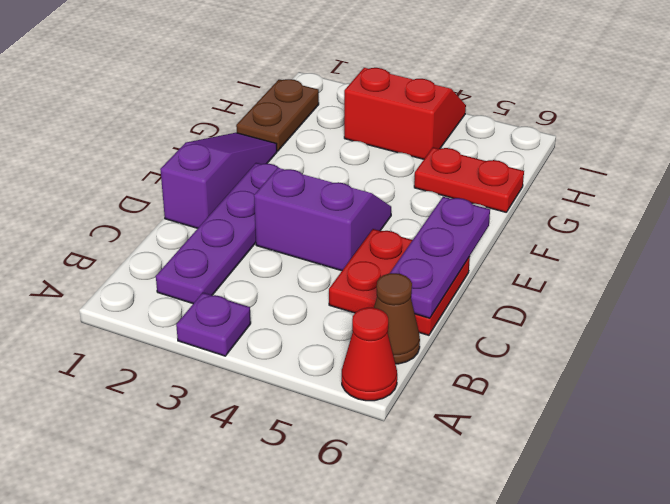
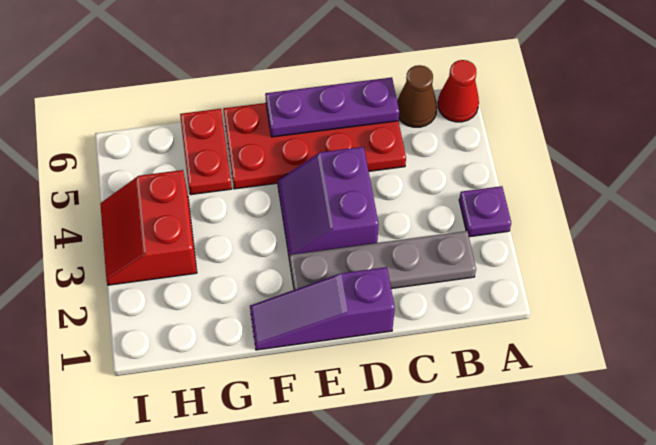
purple plate B2:E2 level 1 -> grey plate B2:E2 level 1
red plate C5:D6 level 1 -> red plate C5:F6 level 1
brown plate G1:H1 level 1 -> none

